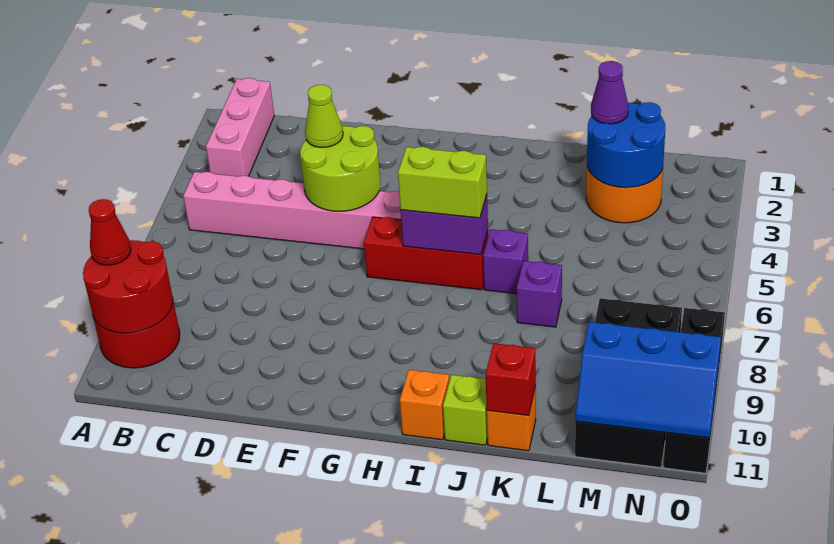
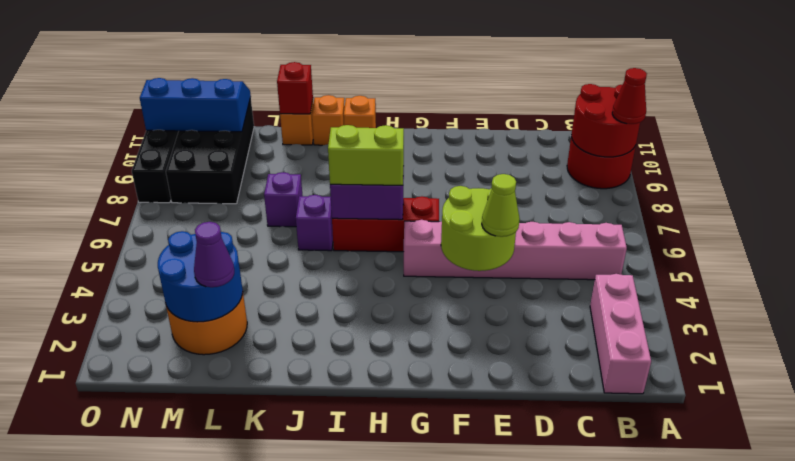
lime brick J11 level 1 -> orange brick J11 level 1

